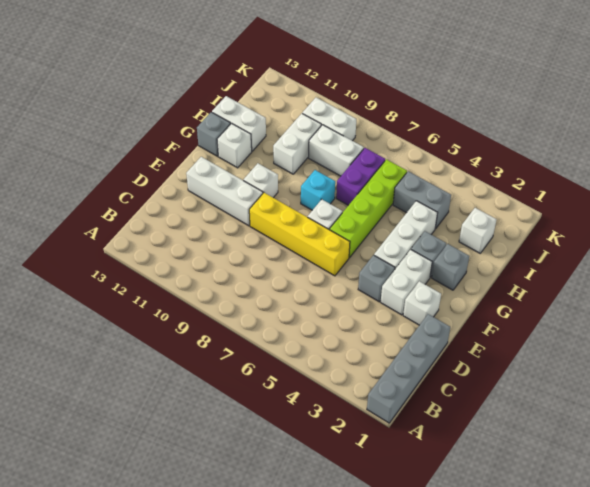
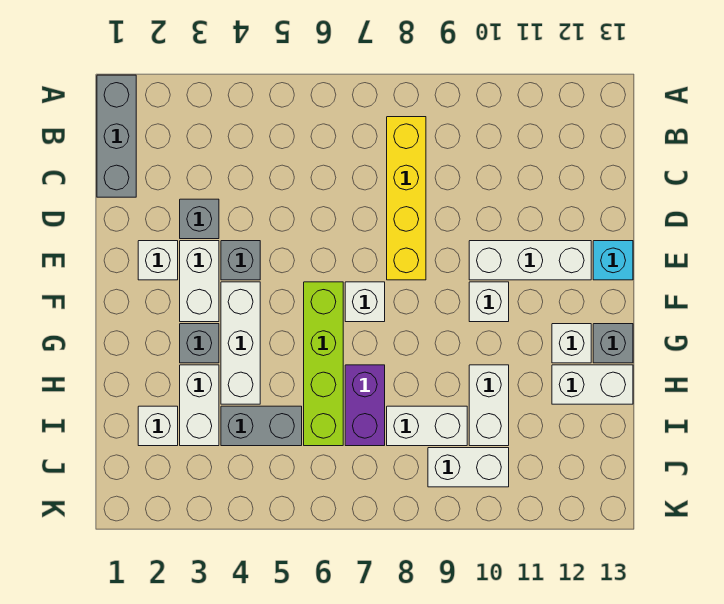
grey brick A1:D1 level 1 -> grey brick A1:C1 level 1
yellow brick E6:E9 level 1 -> yellow brick B8:E8 level 1
grey brick G2 level 1 -> grey brick D3 level 1
cyan brick G8 level 1 -> cyan brick E13 level 1
none -> white brick H3:I3 level 1

